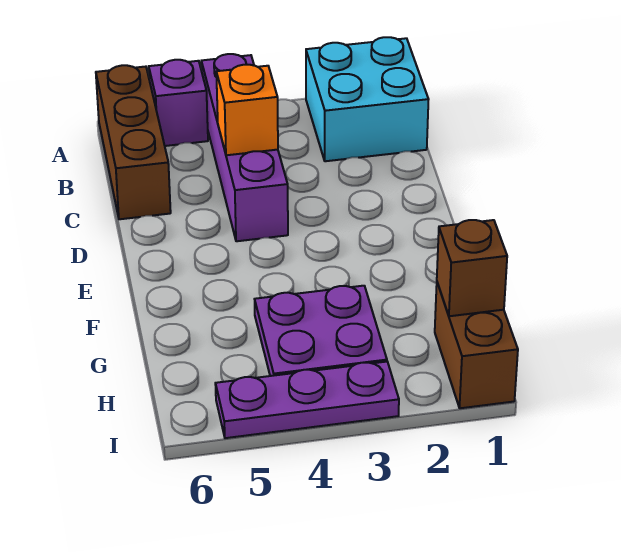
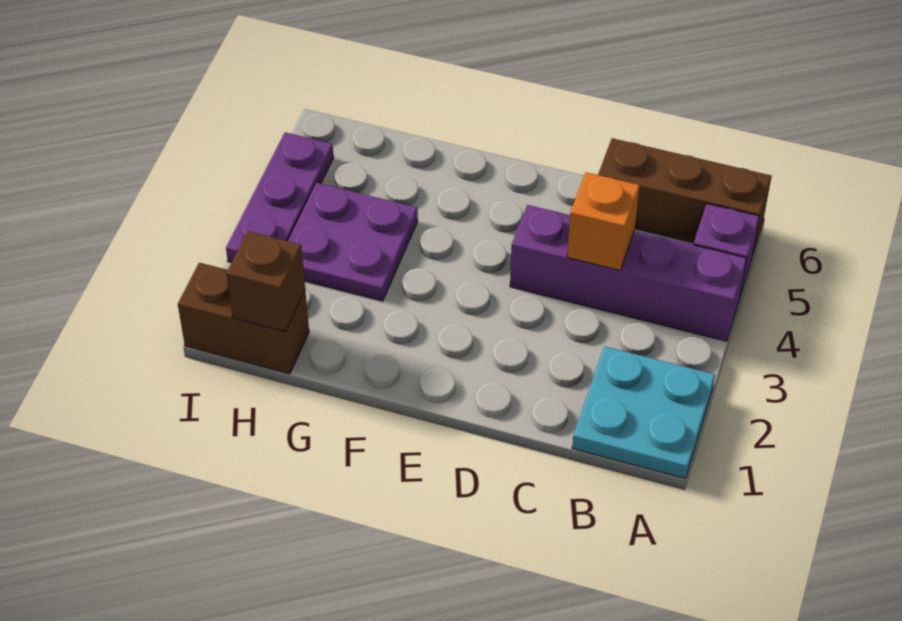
cyan brick A1:B2 level 1 -> cyan plate A1:B2 level 1

